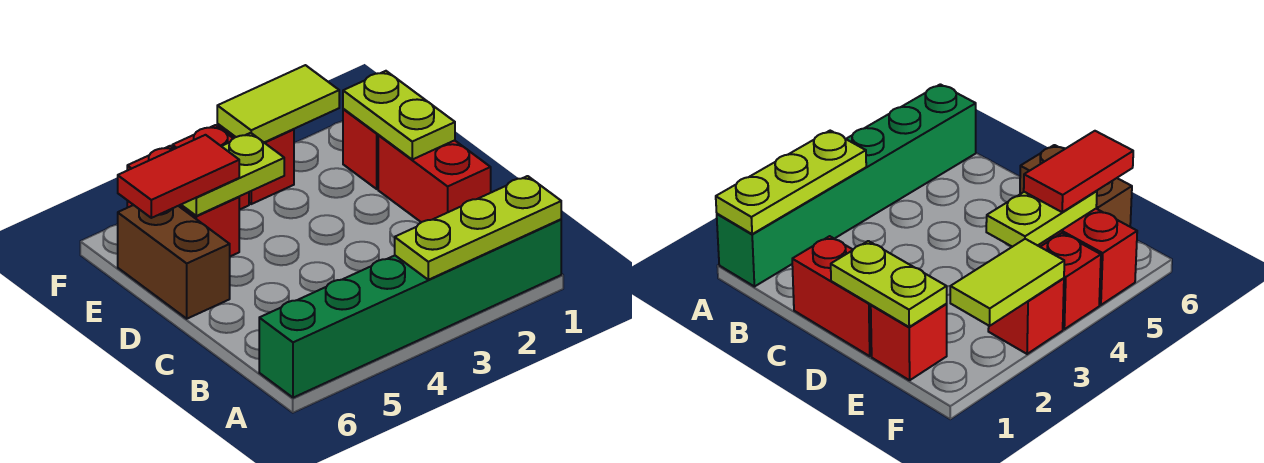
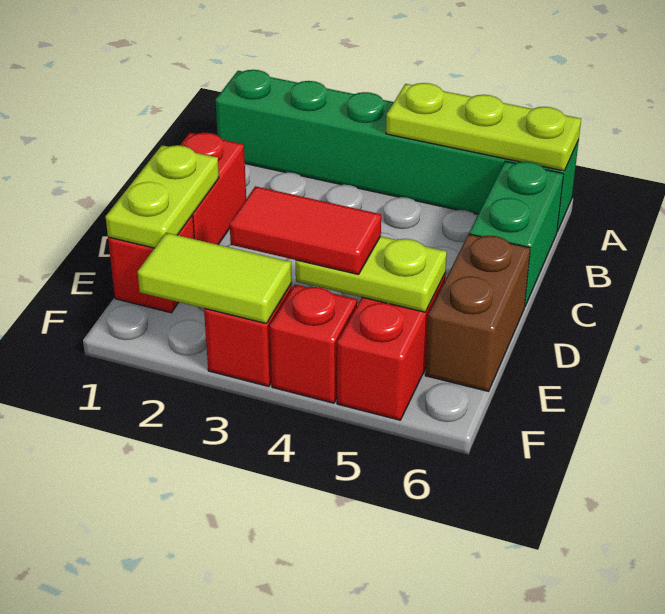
lime plate A1:A3 level 2 -> lime plate A4:A6 level 2
none -> green brick B6:C6 level 1
red tile E5:E6 level 3 -> red tile E3:E4 level 3

